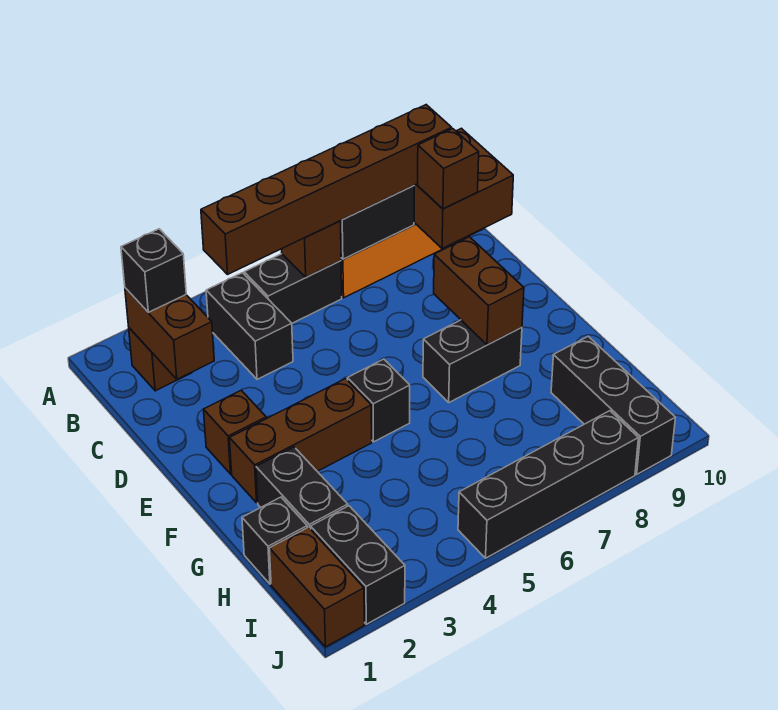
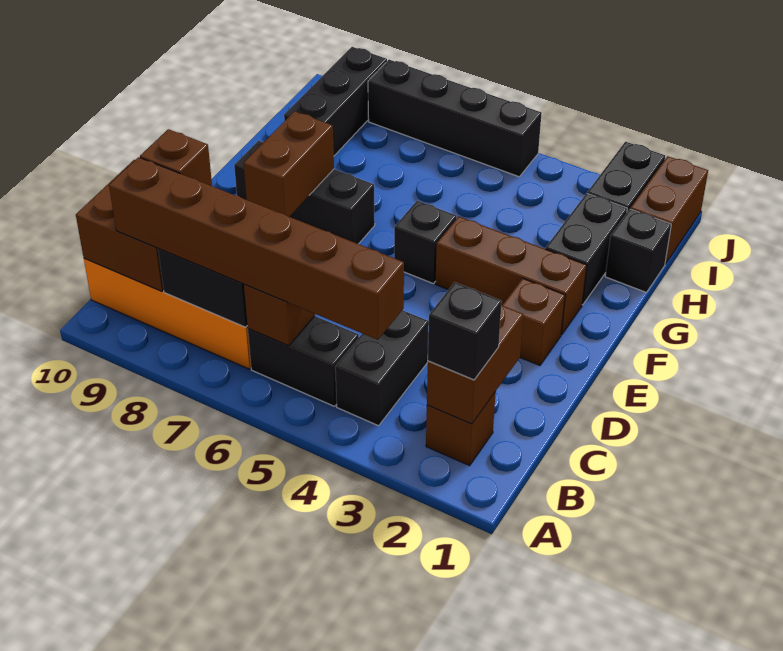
black brick F7:F8 level 1 -> black brick F7:F9 level 1

